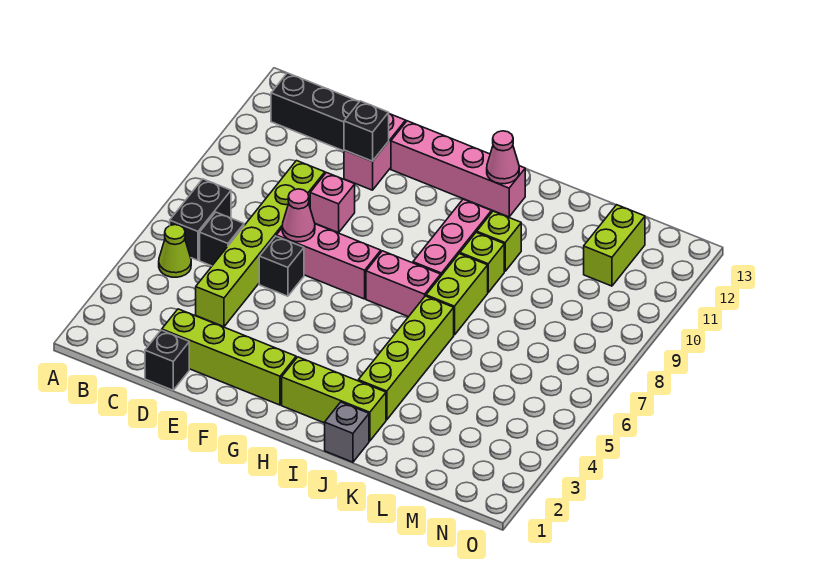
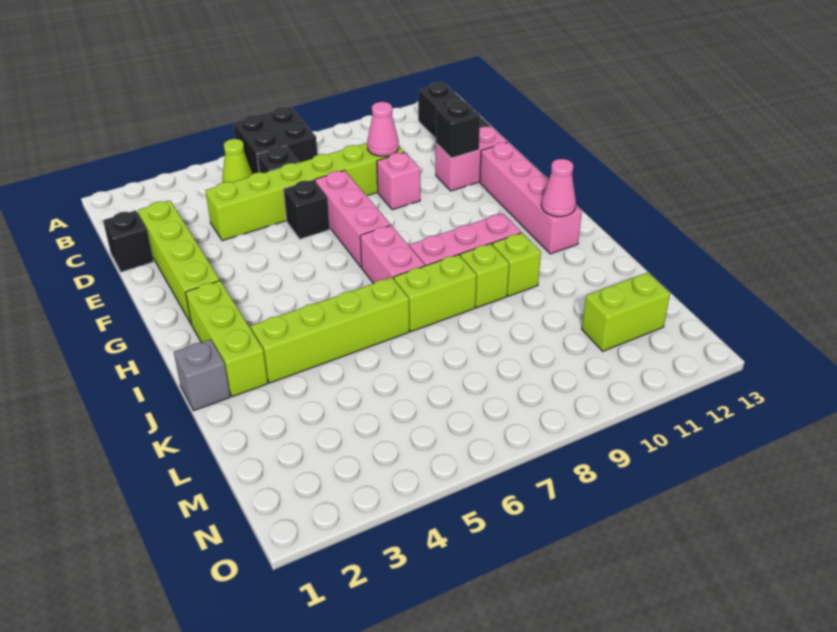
black brick B6:B7 level 1 -> black brick A6:B7 level 1
pink cone E7 level 2 -> pink cone D9 level 2

